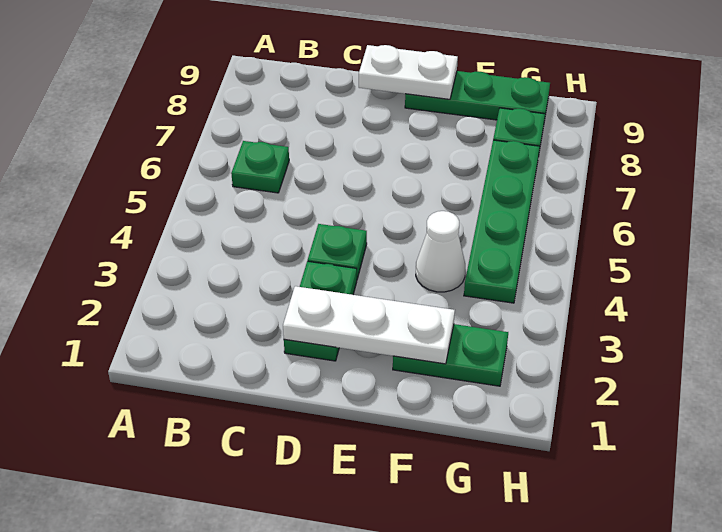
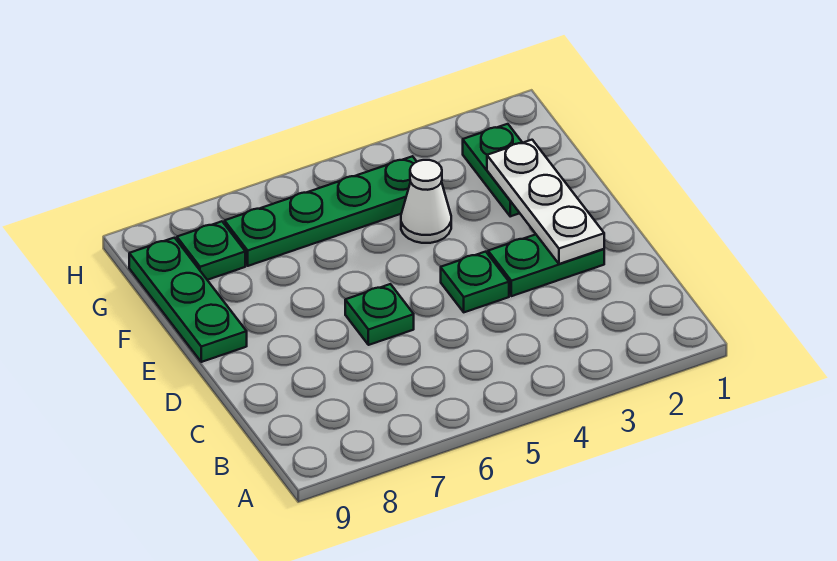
green plate B6 level 1 -> green plate D6 level 1
white plate D9:E9 level 2 -> none

